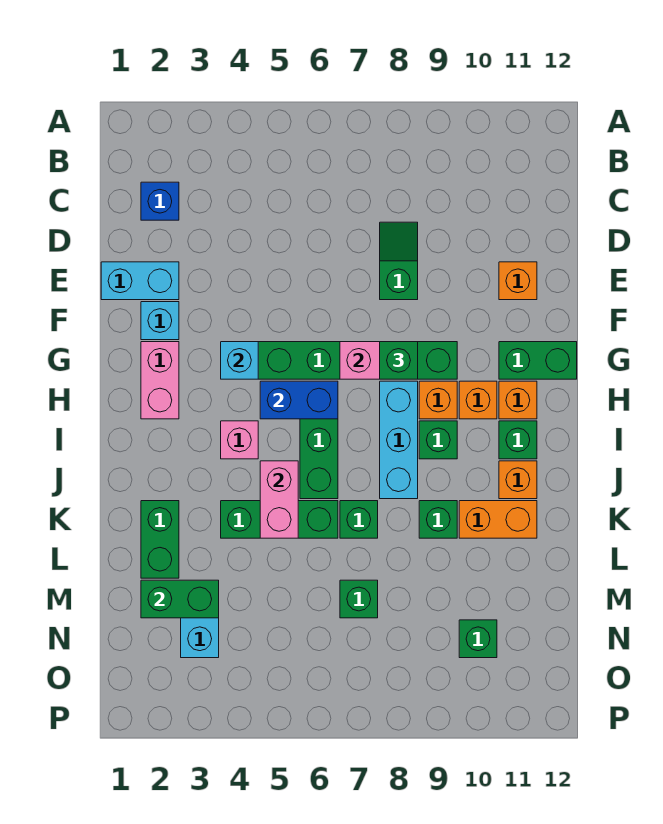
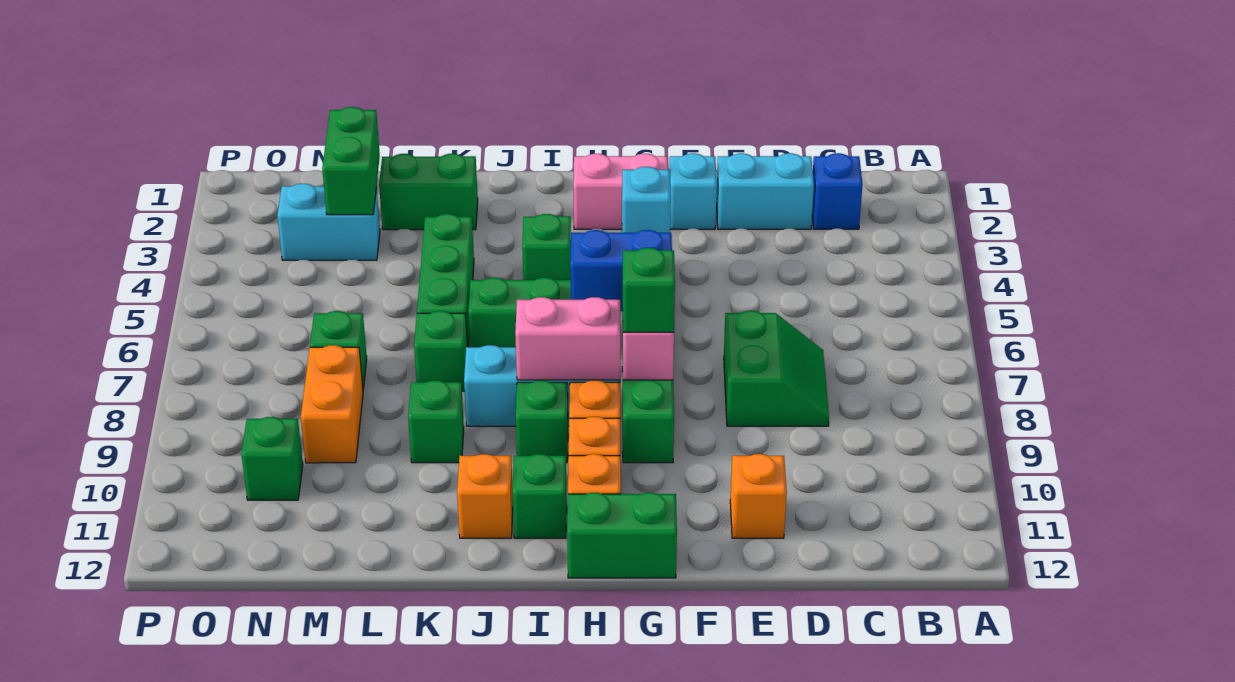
green slope D8:E8 level 1 top E -> green slope D7:E8 level 1 top E
cyan brick E1:E2 level 1 -> cyan brick D2:E2 level 1
green brick G11:G12 level 1 -> green brick G12:H12 level 1
blue brick H5:H6 level 2 -> blue brick G6:H6 level 2
pink brick I4 level 1 -> green brick I4 level 1
pink brick J5:K5 level 2 -> pink brick H8:I8 level 2
orange brick K10:K11 level 1 -> orange brick M8:M9 level 1

